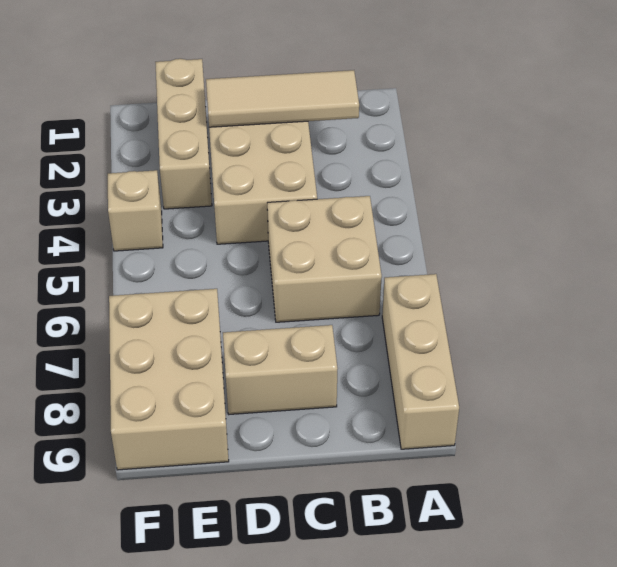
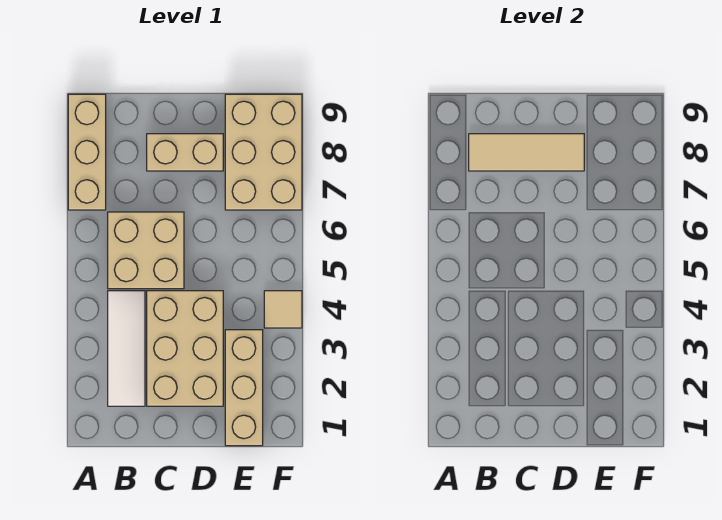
none -> white tile B2:B4 level 1
tan tile B2:D2 level 2 -> tan tile B8:D8 level 2
tan brick F4 level 1 -> tan tile F4 level 1

